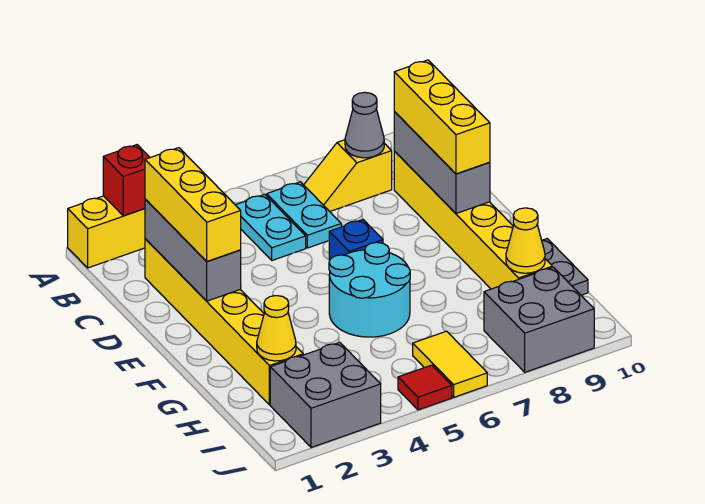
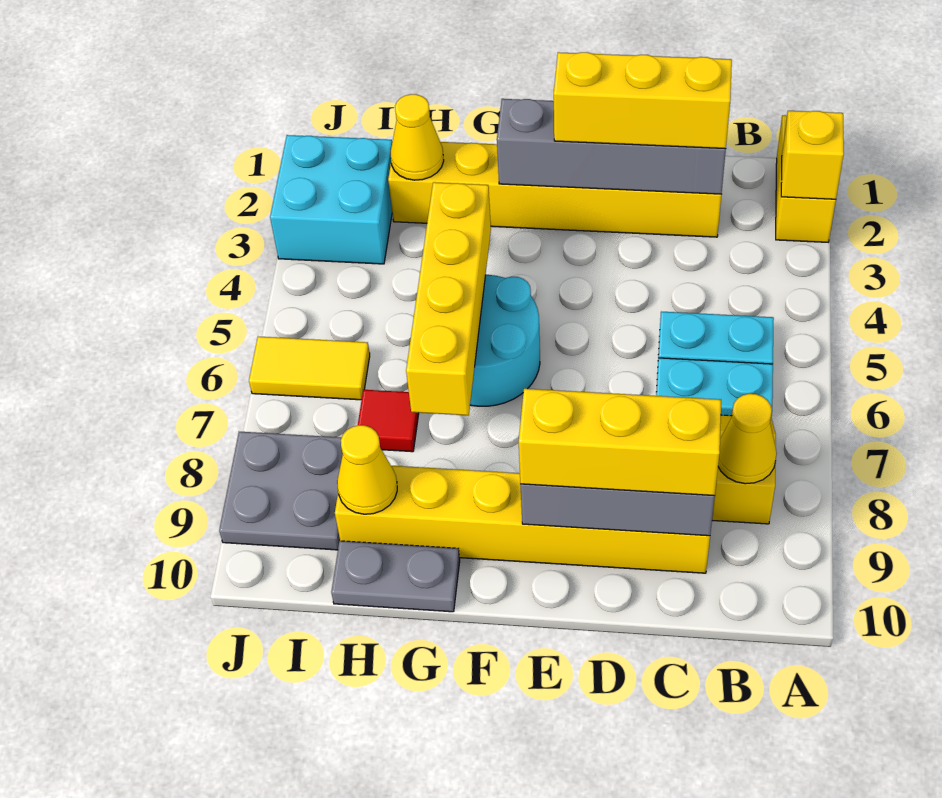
red brick A2 level 2 -> yellow brick A2 level 2
grey cone B8 level 2 -> yellow cone B8 level 2
grey brick C2:E2 level 2 -> grey brick C2:F2 level 2
blue brick E6 level 1 -> none
none -> yellow brick G4:G7 level 2
grey brick I2:J3 level 1 -> cyan brick I2:J3 level 1
grey brick I8:J9 level 1 -> grey plate I8:J9 level 1
red tile J5 level 1 -> red tile H7 level 1

